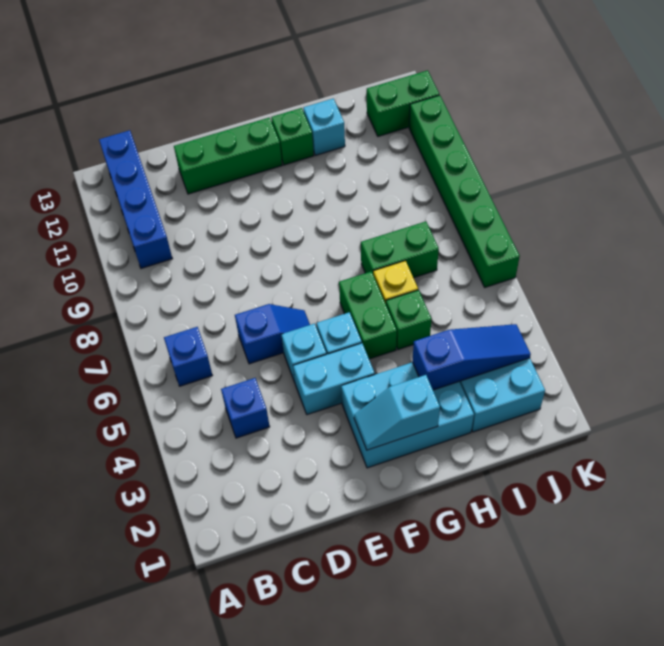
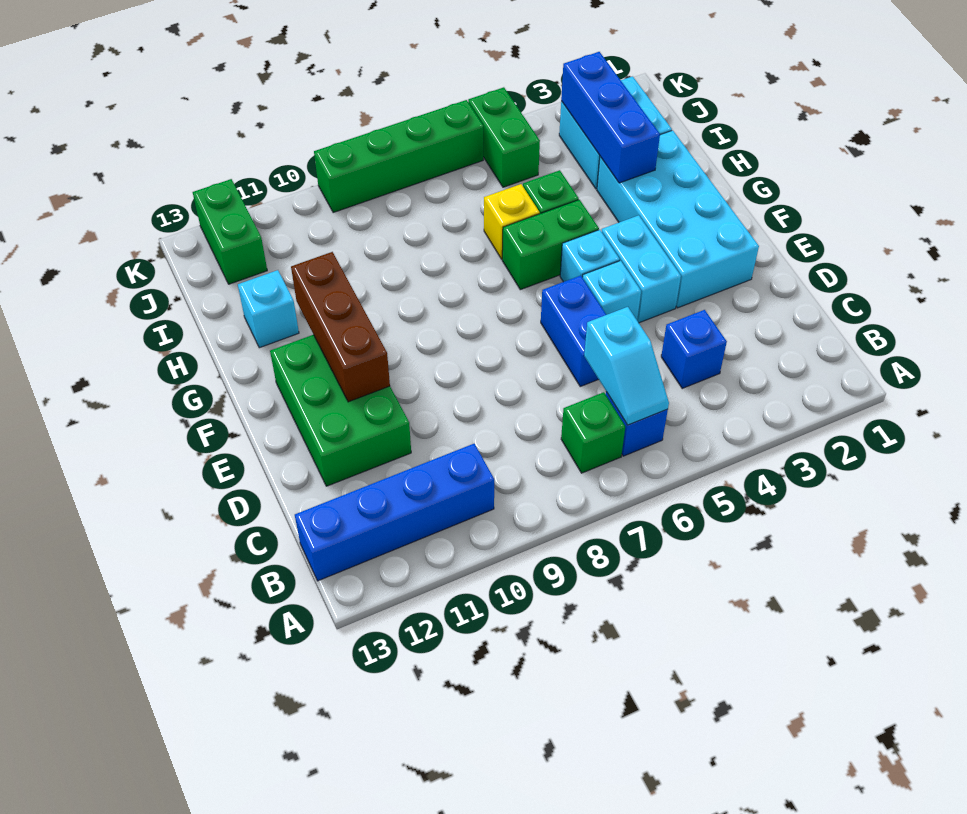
blue slope D6:E6 level 1 top D -> blue brick D6:E6 level 1
green brick D12:F12 level 1 -> green brick D11:F12 level 1
none -> brown brick E11:G11 level 2
cyan brick F2:H3 level 1 -> cyan brick E2:H3 level 1
cyan slope F2:G2 level 2 top G -> cyan slope B6:C6 level 2 top C
green brick G12 level 1 -> green brick B7 level 1
blue slope H3:J3 level 2 top H -> blue brick H3:J3 level 2
green brick H7:I7 level 1 -> green brick J5:K5 level 1
green brick K6:K11 level 1 -> green brick K6:K9 level 1

